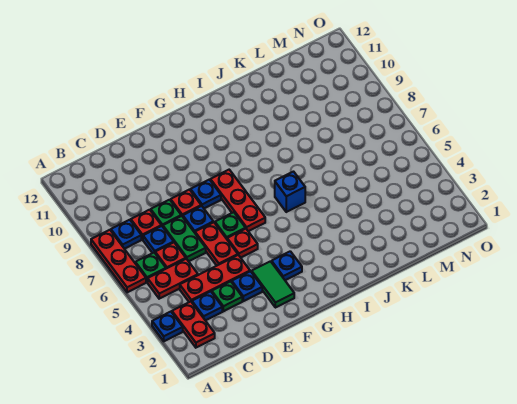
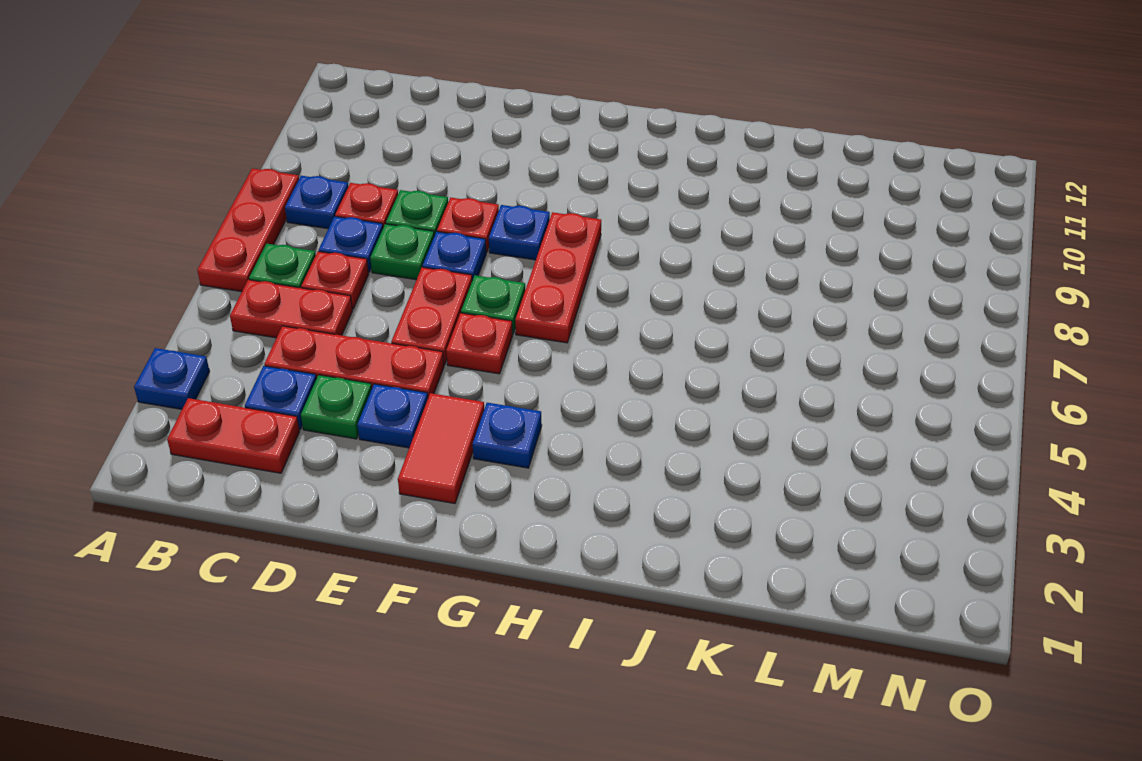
red plate B2:B3 level 1 -> red plate B2:C2 level 1
green plate D6:D7 level 1 -> green plate D7 level 1
green tile F2:F3 level 1 -> red tile F2:F3 level 1
blue brick I6 level 1 -> none

